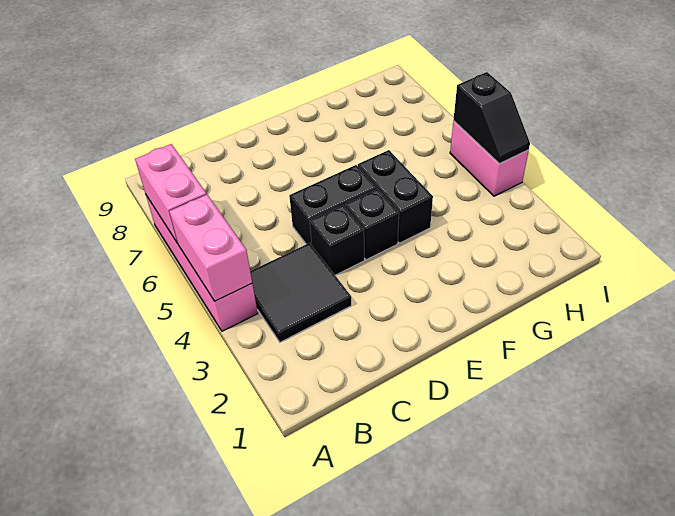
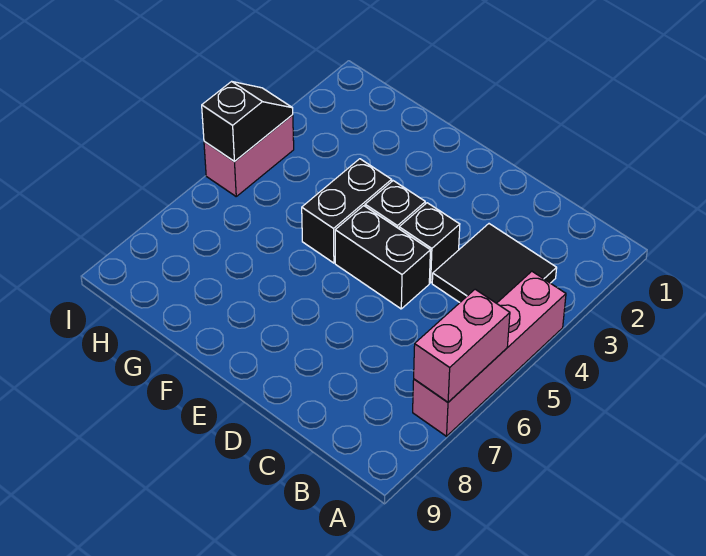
pink brick A4:A5 level 2 -> none

